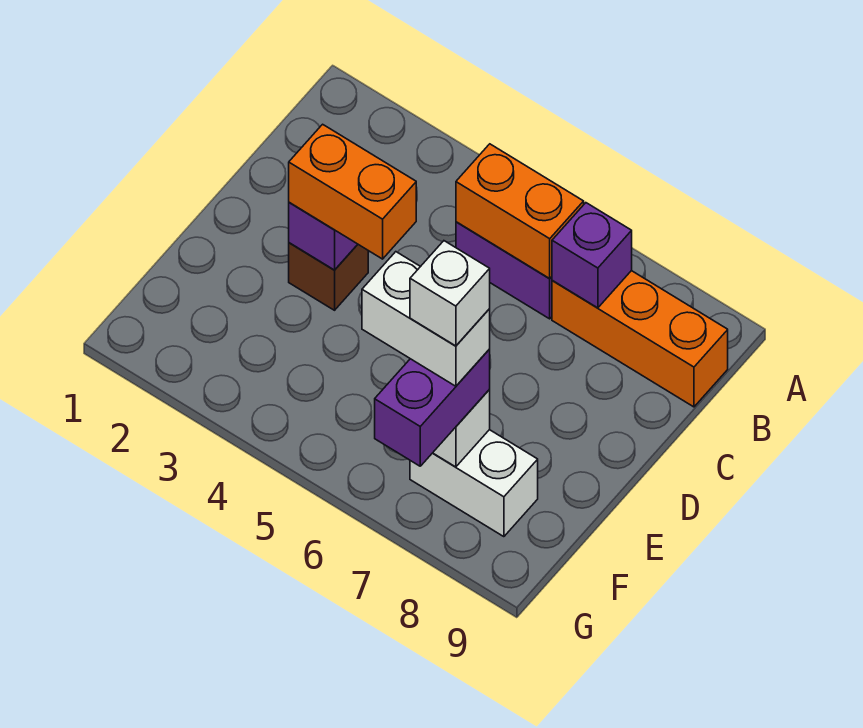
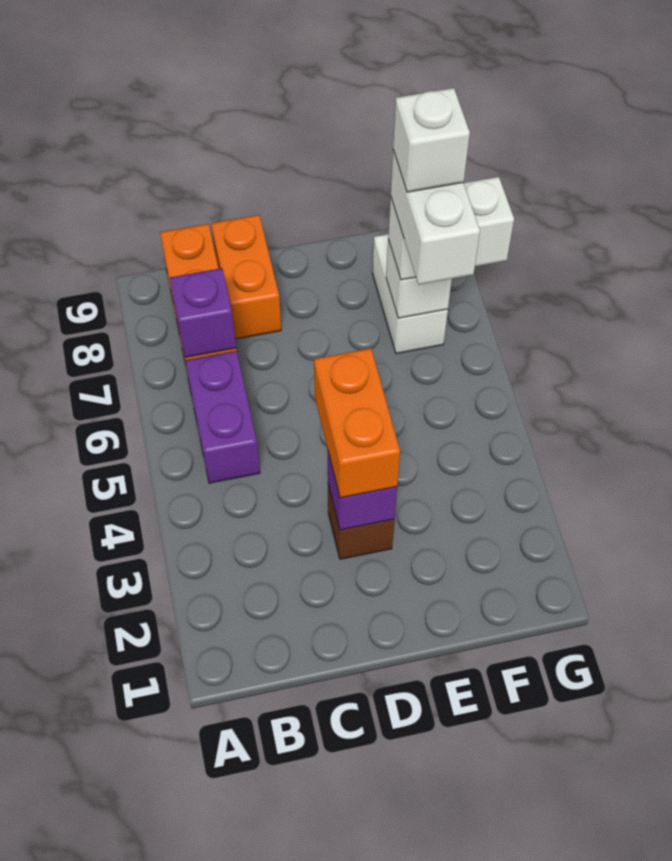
orange brick B5:B6 level 2 -> orange brick C8:C9 level 1
purple brick F7:G7 level 3 -> white brick F7:G7 level 3

